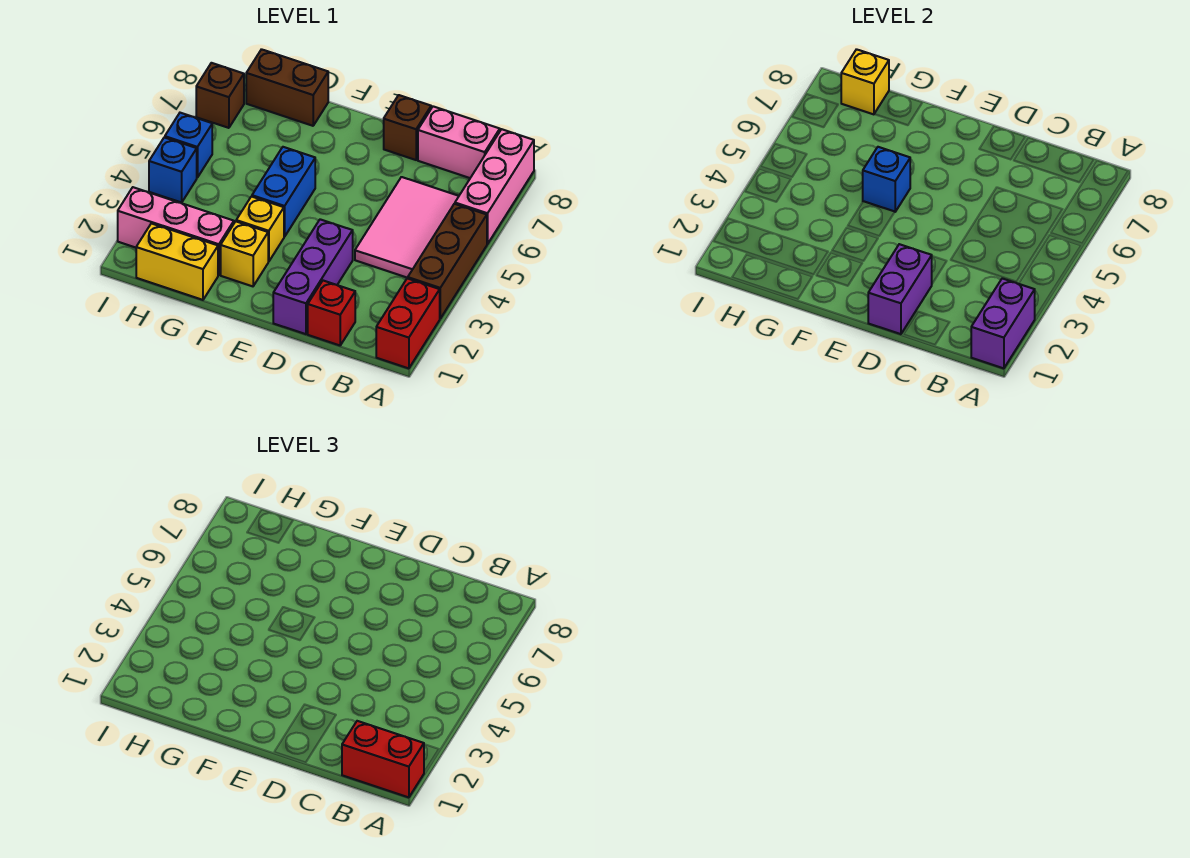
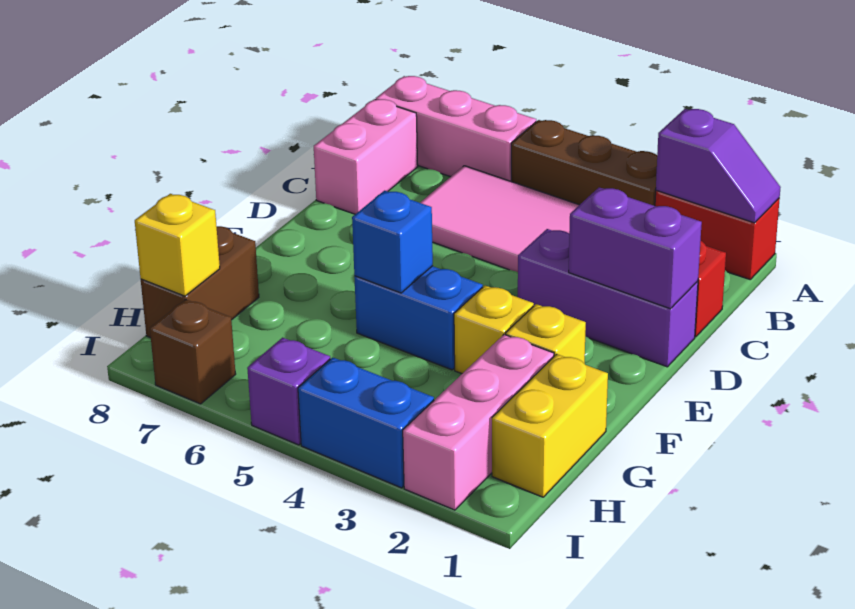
purple brick A1:A2 level 2 -> purple slope A1:A2 level 2 top 2
red brick A1:B1 level 3 -> none
brown brick D8 level 1 -> none
blue brick I4 level 1 -> blue brick I3:I4 level 1
blue brick I5 level 1 -> purple brick I5 level 1

